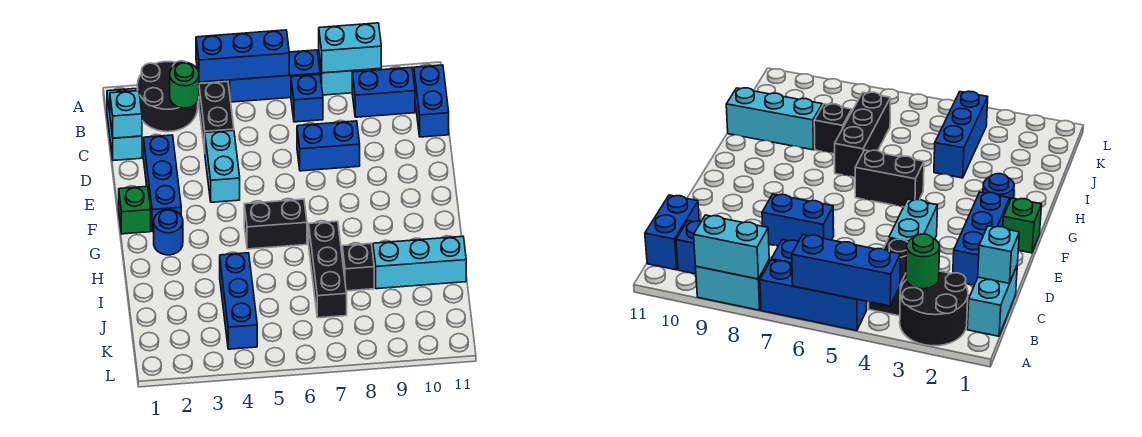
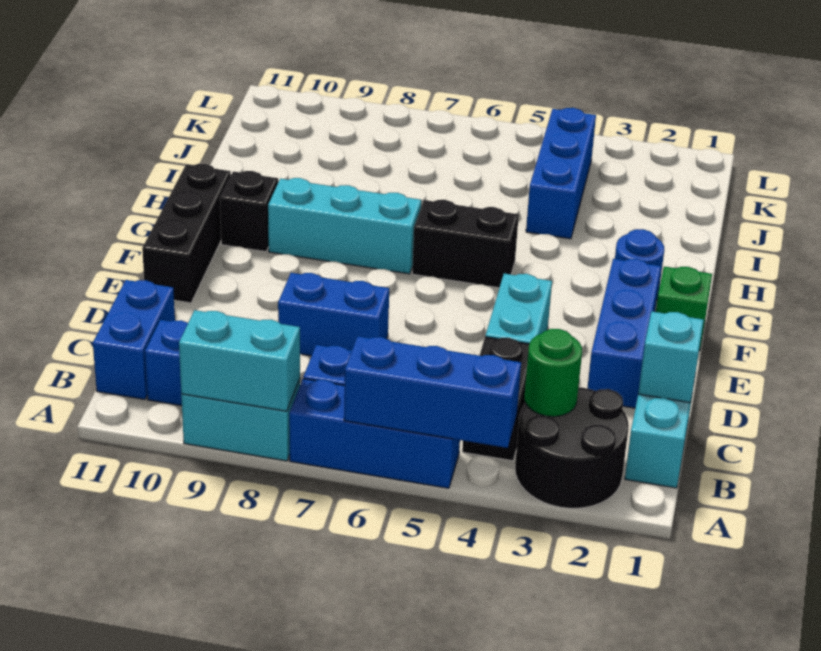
black brick H7:J7 level 1 -> black brick E11:G11 level 1
black brick I8 level 1 -> black brick G10 level 1
cyan brick I9:I11 level 1 -> cyan brick G7:G9 level 1

